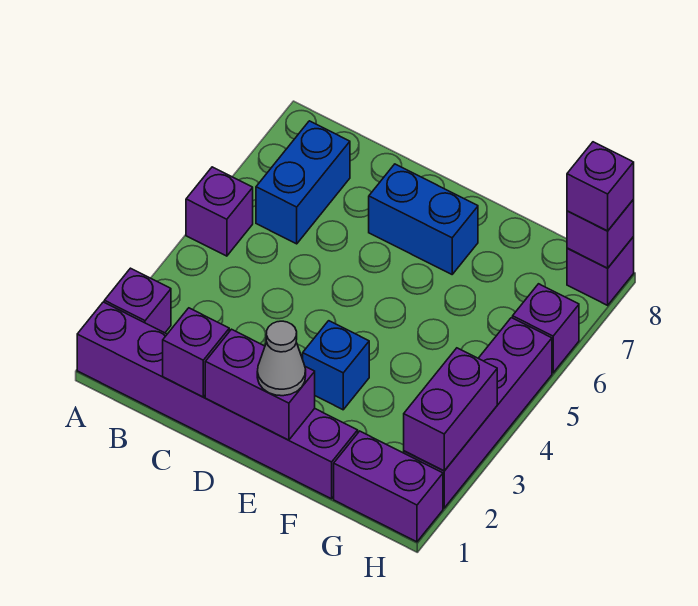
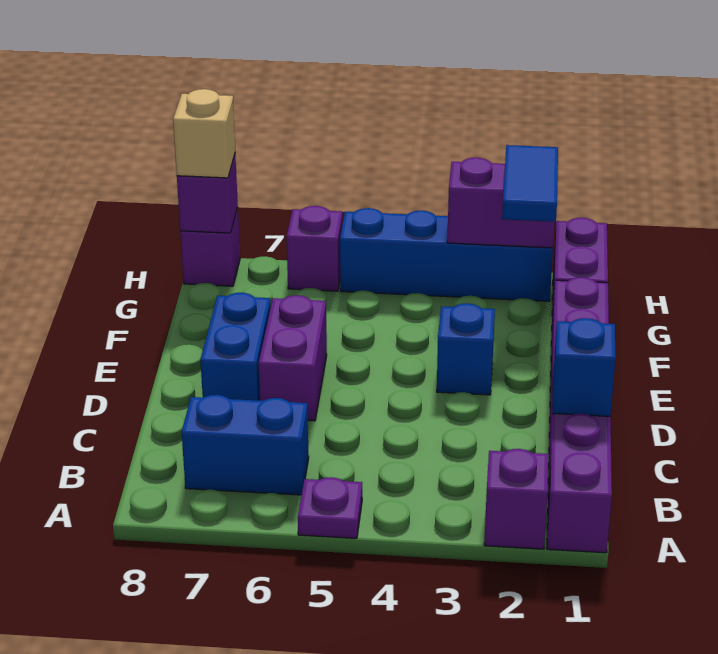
purple brick A5 level 1 -> purple plate A5 level 1
purple brick C1 level 2 -> blue brick C1 level 2
purple brick D1:E1 level 2 -> purple brick D6:E6 level 1
grey cone E1 level 3 -> none
none -> blue tile G2:H2 level 3
purple brick H2:H5 level 1 -> blue brick H2:H5 level 1
purple brick H8 level 3 -> tan brick H8 level 3

